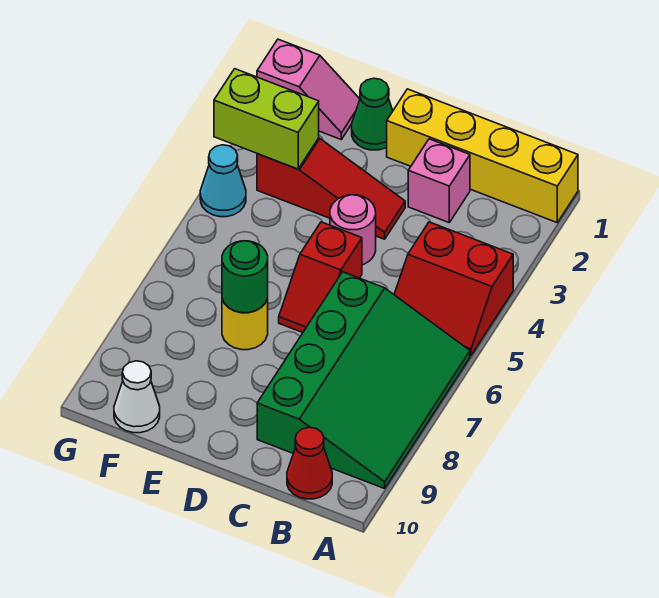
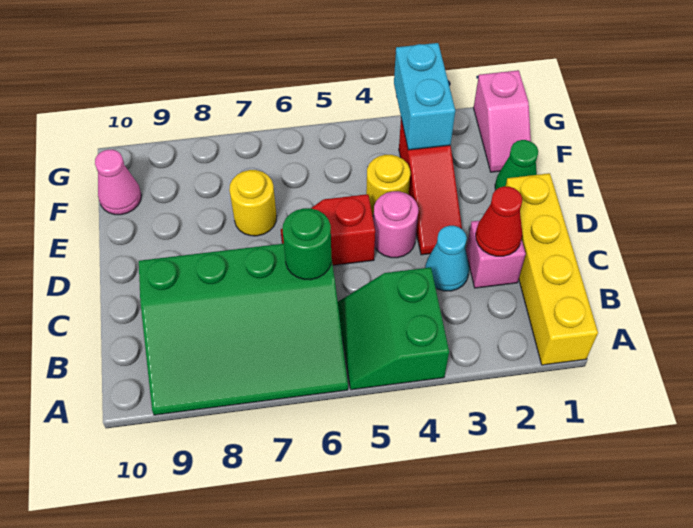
red slope A4:B5 level 1 top 4 -> green slope A4:B5 level 1 top 4
red cone B10 level 1 -> red cone C2 level 2
none -> yellow round brick E4 level 1
green round brick E7 level 2 -> green round brick C6 level 2
lime brick F3:G3 level 2 -> cyan brick F3:G3 level 2
white cone F10 level 1 -> pink cone F10 level 1
cyan cone G4 level 1 -> cyan cone C3 level 1

